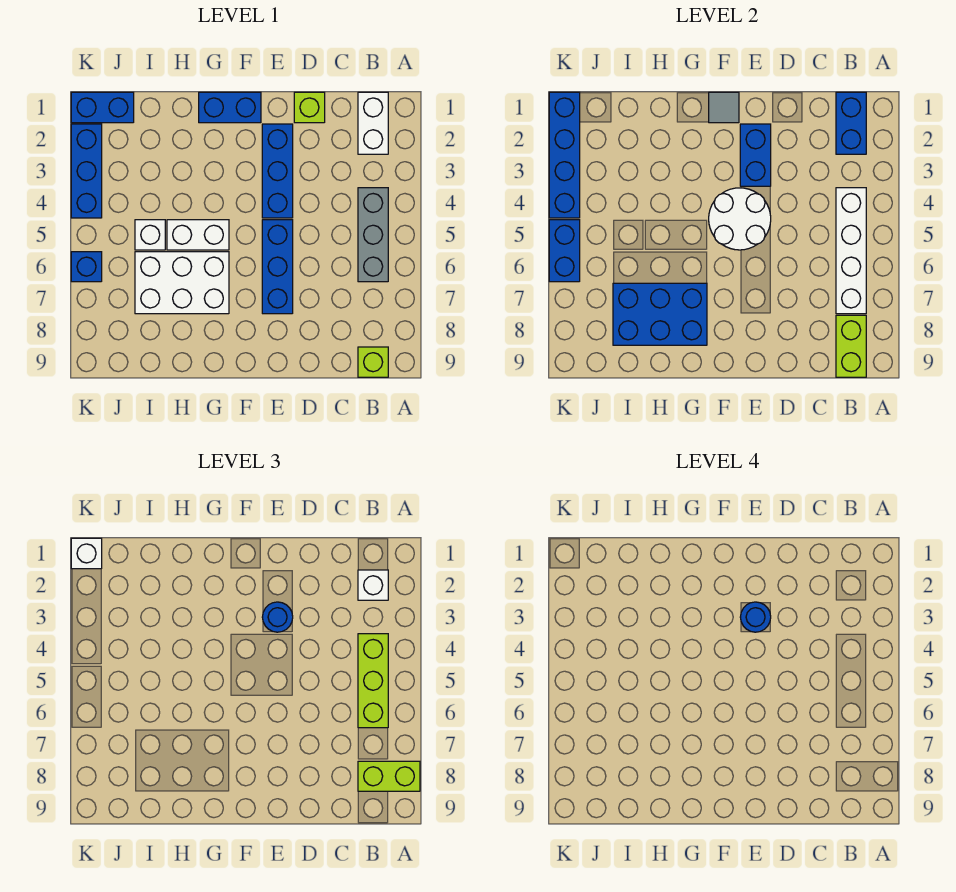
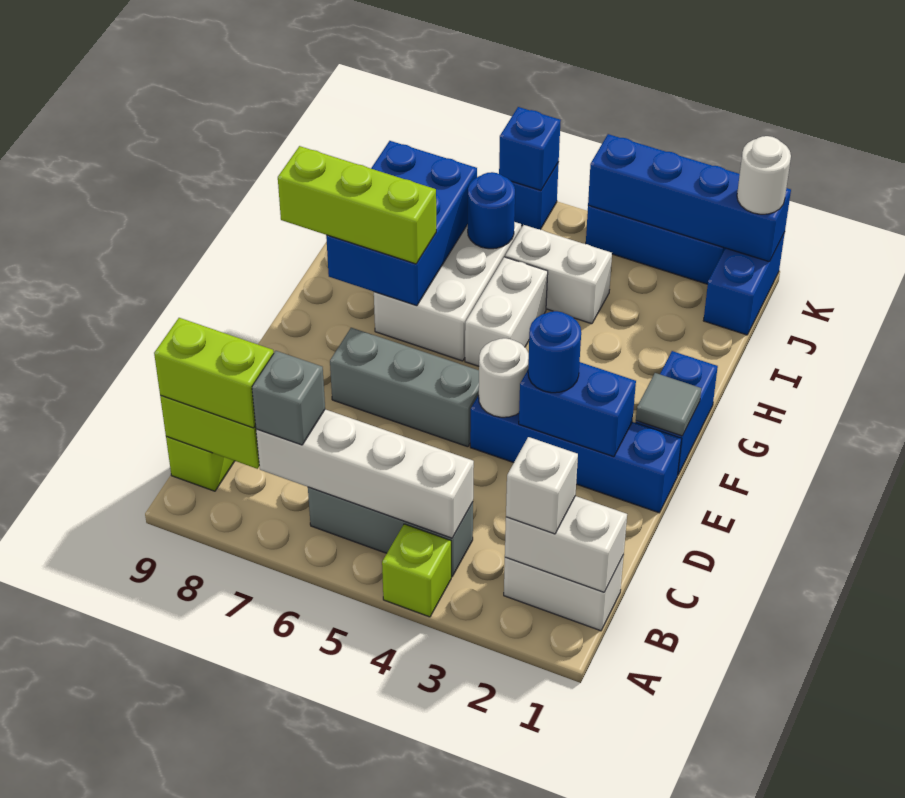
lime brick A8:B8 level 3 -> lime brick B8:B9 level 3
blue brick B1:B2 level 2 -> white brick B1:B2 level 2
lime brick B4:B6 level 3 -> lime brick G7:G9 level 3
none -> grey brick B7 level 3
lime brick D1 level 1 -> lime brick A4 level 1
blue brick E2:E4 level 1 -> blue brick E1:E4 level 1
blue round brick E3 level 4 -> blue round brick I6 level 2
white round brick E4:F5 level 2 -> white round brick E4 level 2
blue brick E5:E7 level 1 -> grey brick E5:E7 level 1
white brick I5 level 1 -> white brick I4:I5 level 1
white brick K1 level 3 -> white round brick K1 level 3
blue brick K5:K6 level 2 -> blue brick K6 level 2

